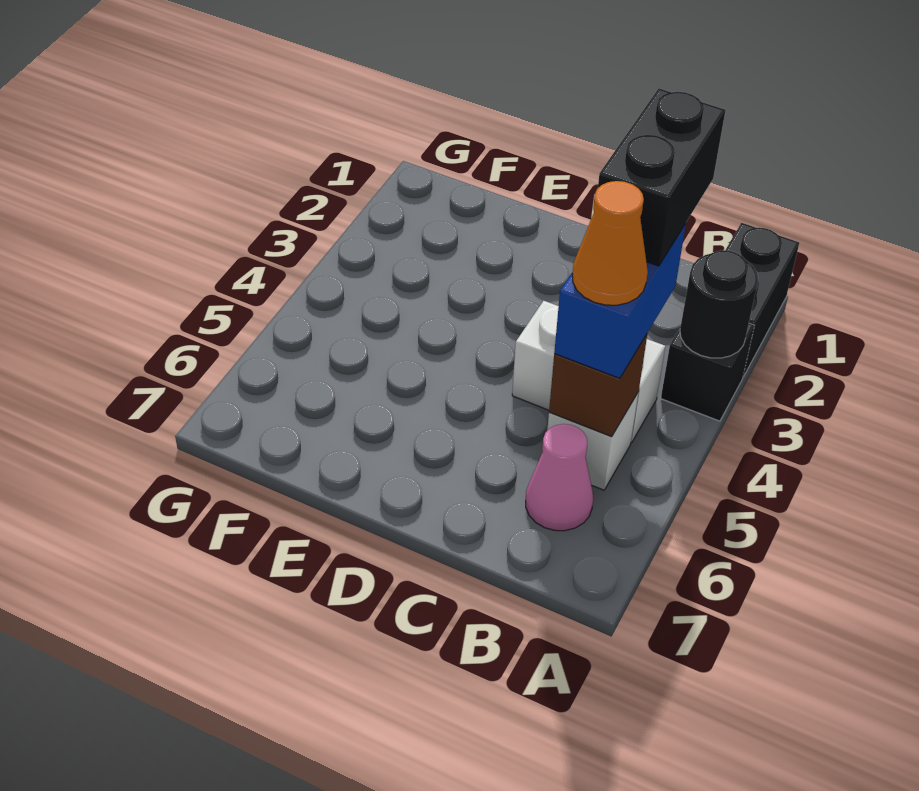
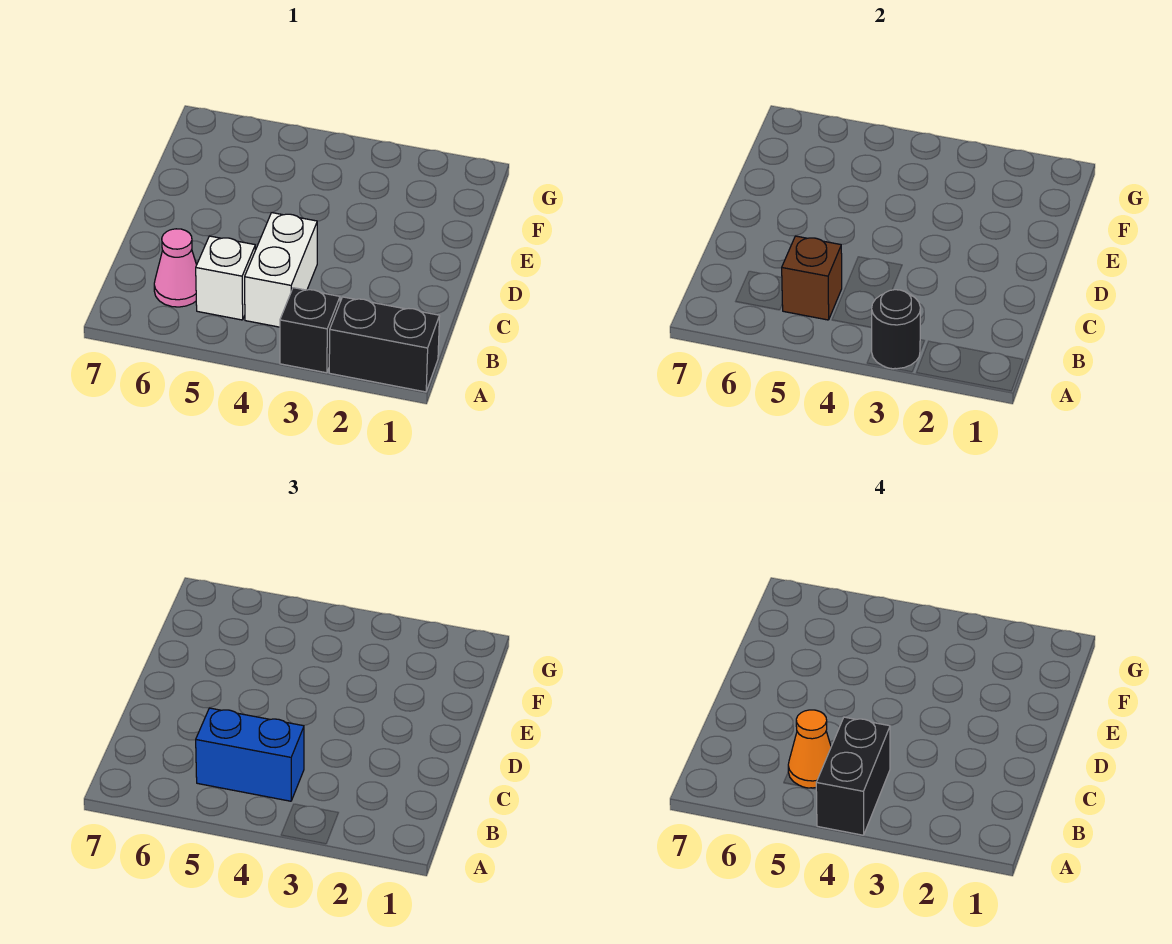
black brick B3:B4 level 4 -> black brick A4:B4 level 4

